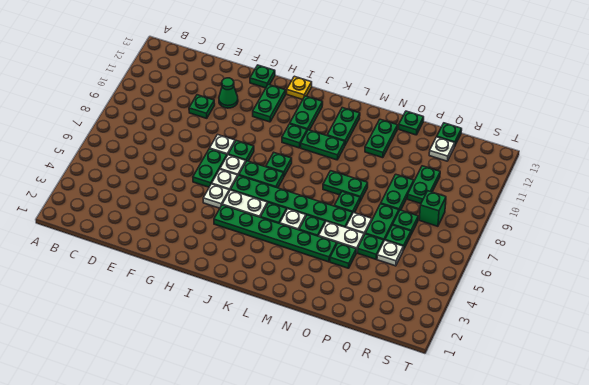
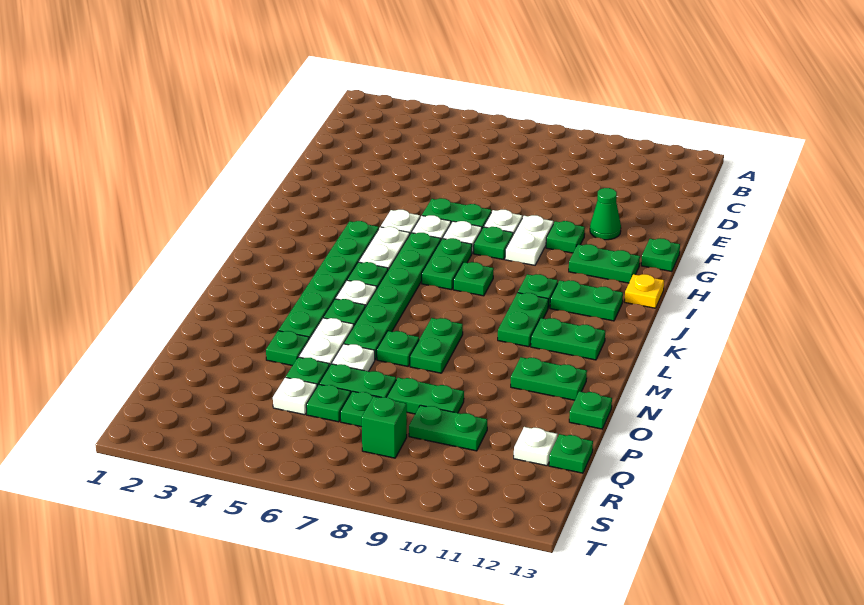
green plate E10 level 1 -> green plate G10 level 1
none -> white plate G9:H9 level 1

